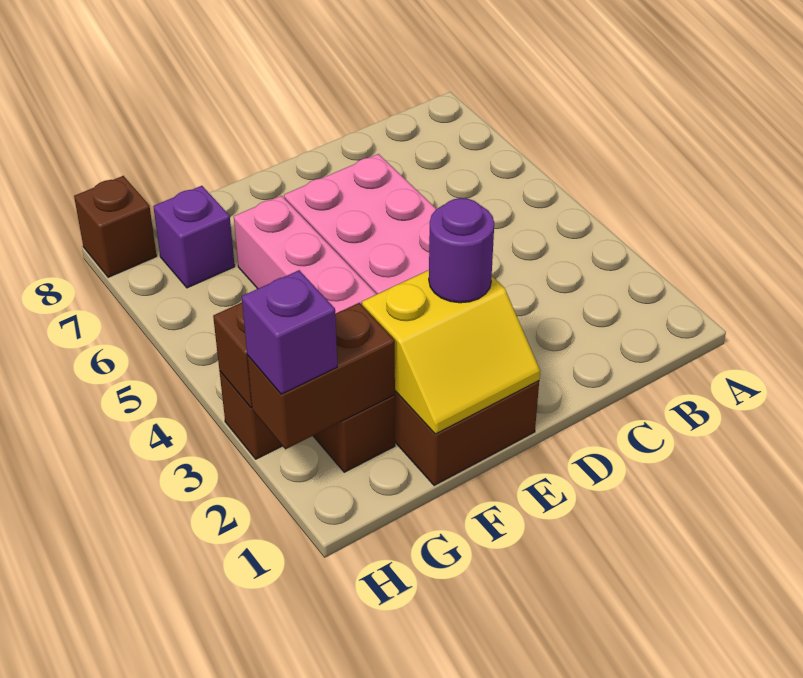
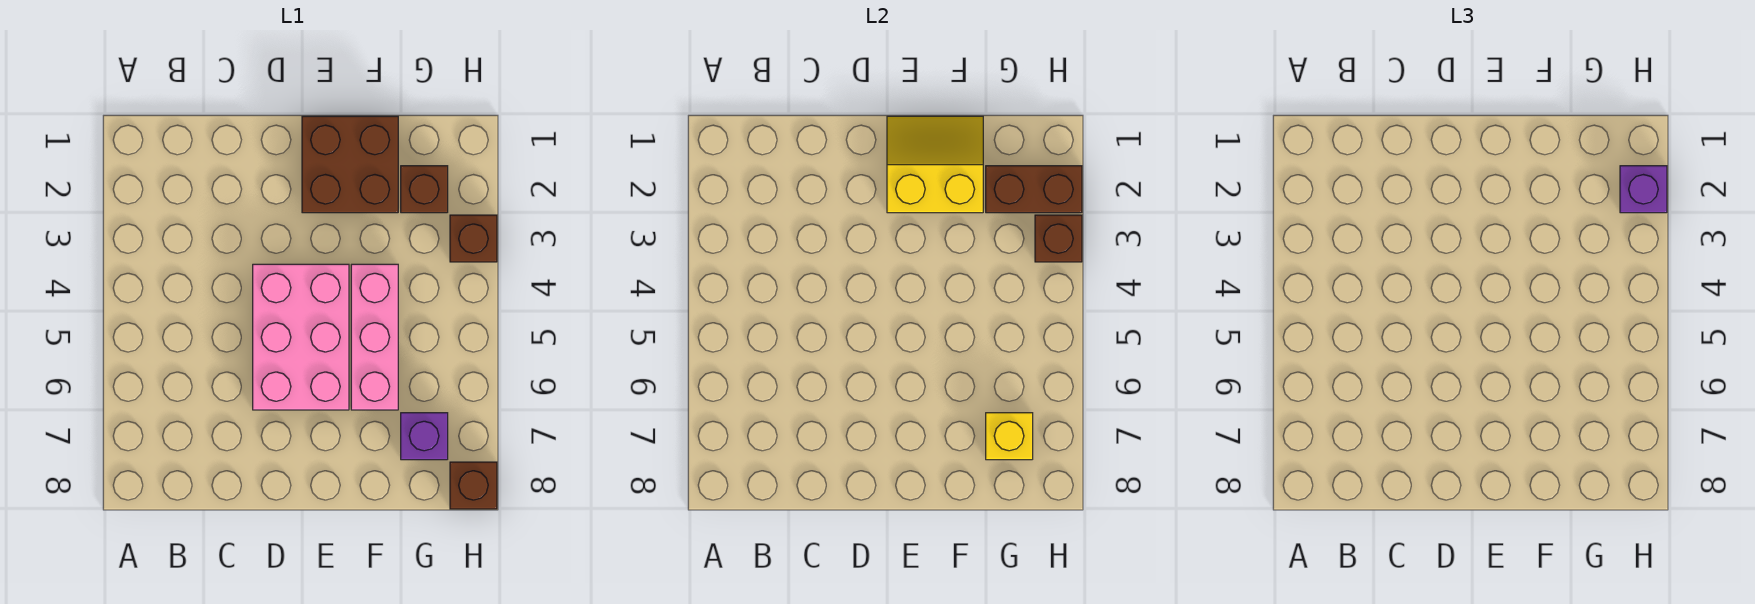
purple round brick E2 level 3 -> none
none -> yellow brick G7 level 2

